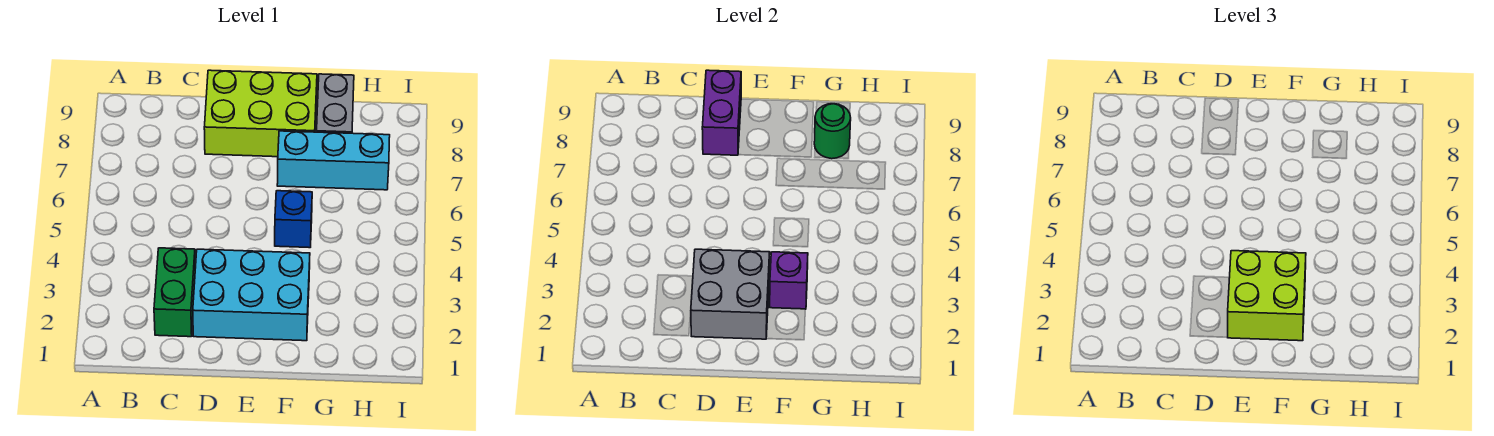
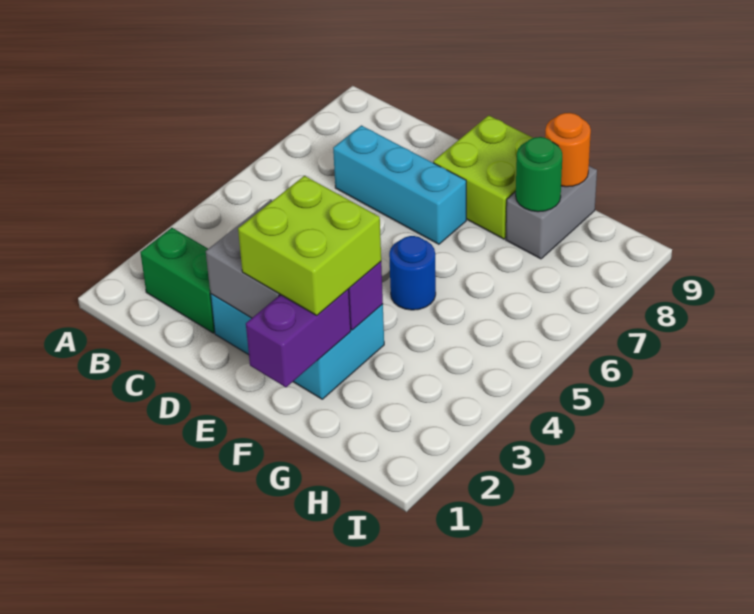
green brick C2:C3 level 1 -> green brick B2:C2 level 1
lime brick D8:F9 level 1 -> lime brick E8:F9 level 1
purple brick D8:D9 level 2 -> purple brick F1:F2 level 2
blue brick F5 level 1 -> blue round brick F5 level 1
cyan brick F7:H7 level 1 -> cyan brick C7:E7 level 1
none -> orange round brick G9 level 2

